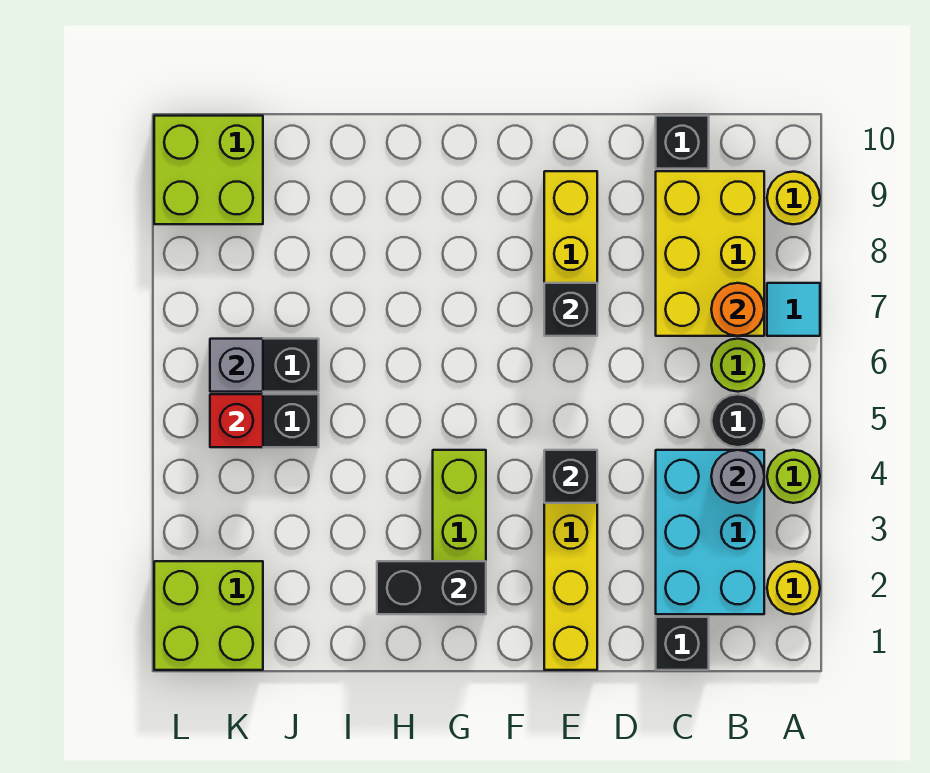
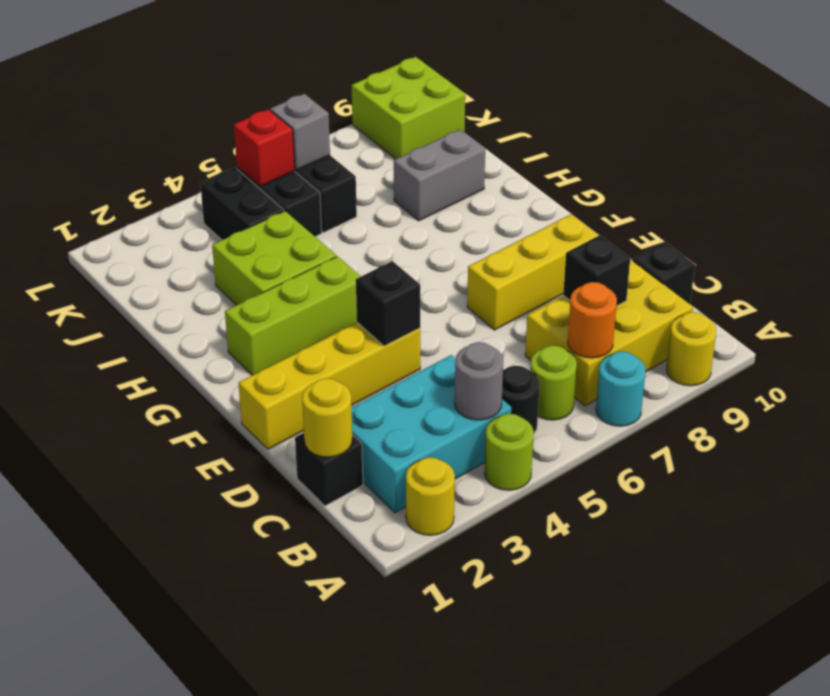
cyan tile A7 level 1 -> cyan round brick A7 level 1
none -> yellow round brick C1 level 2
black brick E7 level 2 -> black brick C8 level 2
black brick G2:H2 level 2 -> black brick J4:K4 level 1
none -> grey brick I8:I9 level 1
lime brick K1:L2 level 1 -> lime brick H3:I4 level 1

